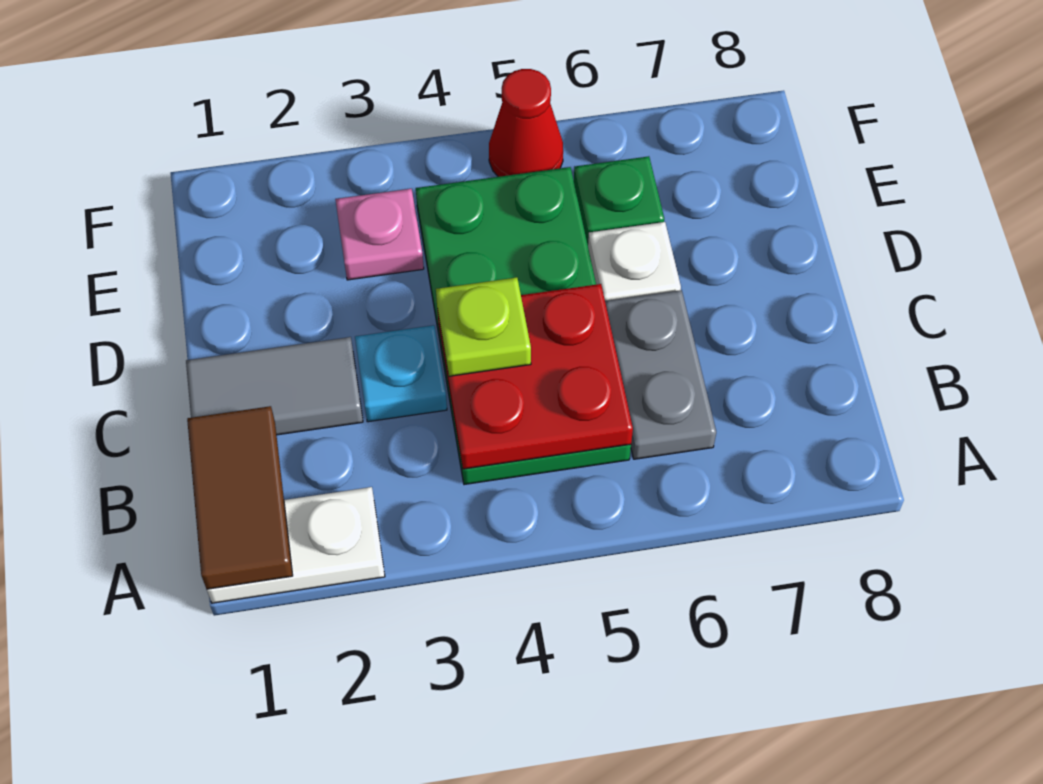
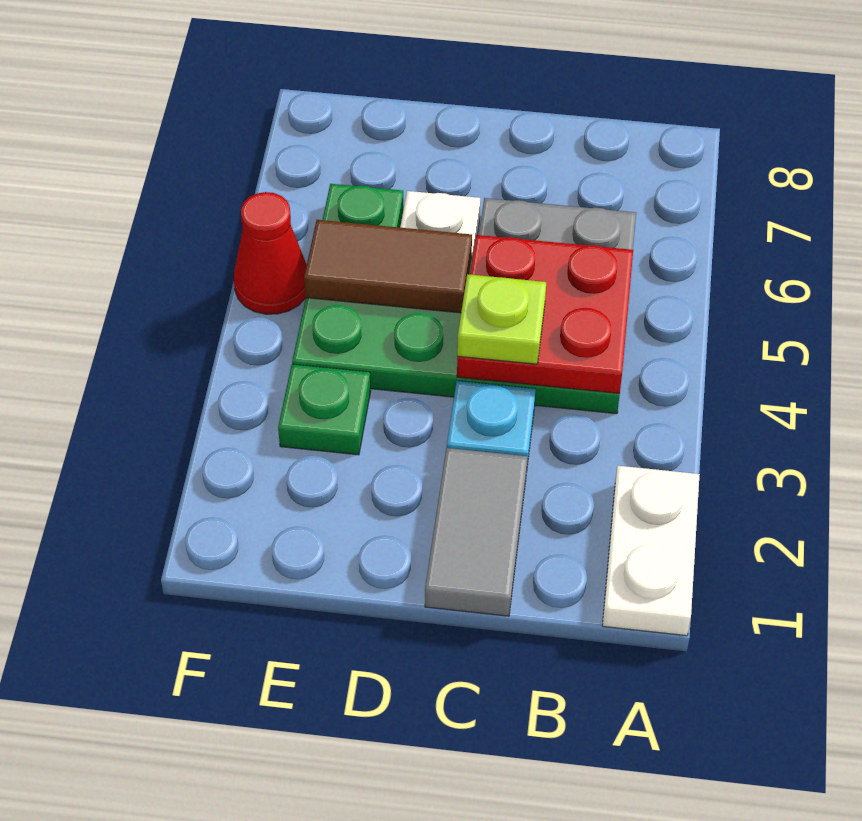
brown tile A1:B1 level 2 -> brown tile D5:E5 level 2
pink plate E3 level 1 -> green plate E3 level 1

